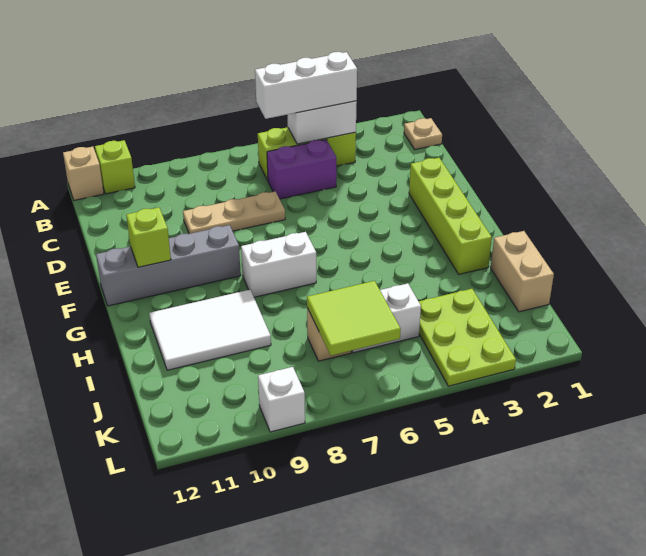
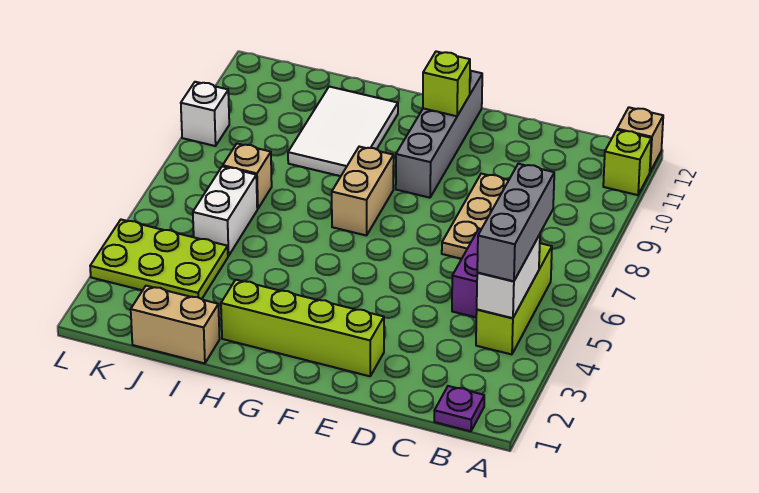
tan plate B1 level 1 -> purple plate B1 level 1
white brick B4:B6 level 3 -> grey brick B4:B6 level 3
white brick G7:G8 level 1 -> tan brick G7:G8 level 1
lime tile J6:K7 level 2 -> none

